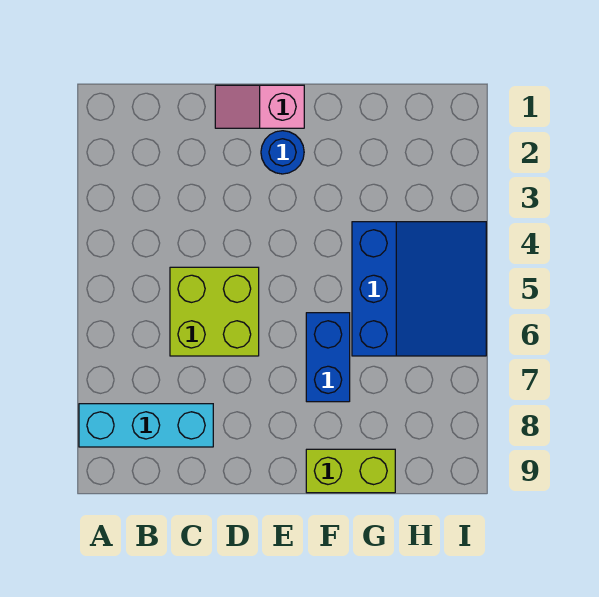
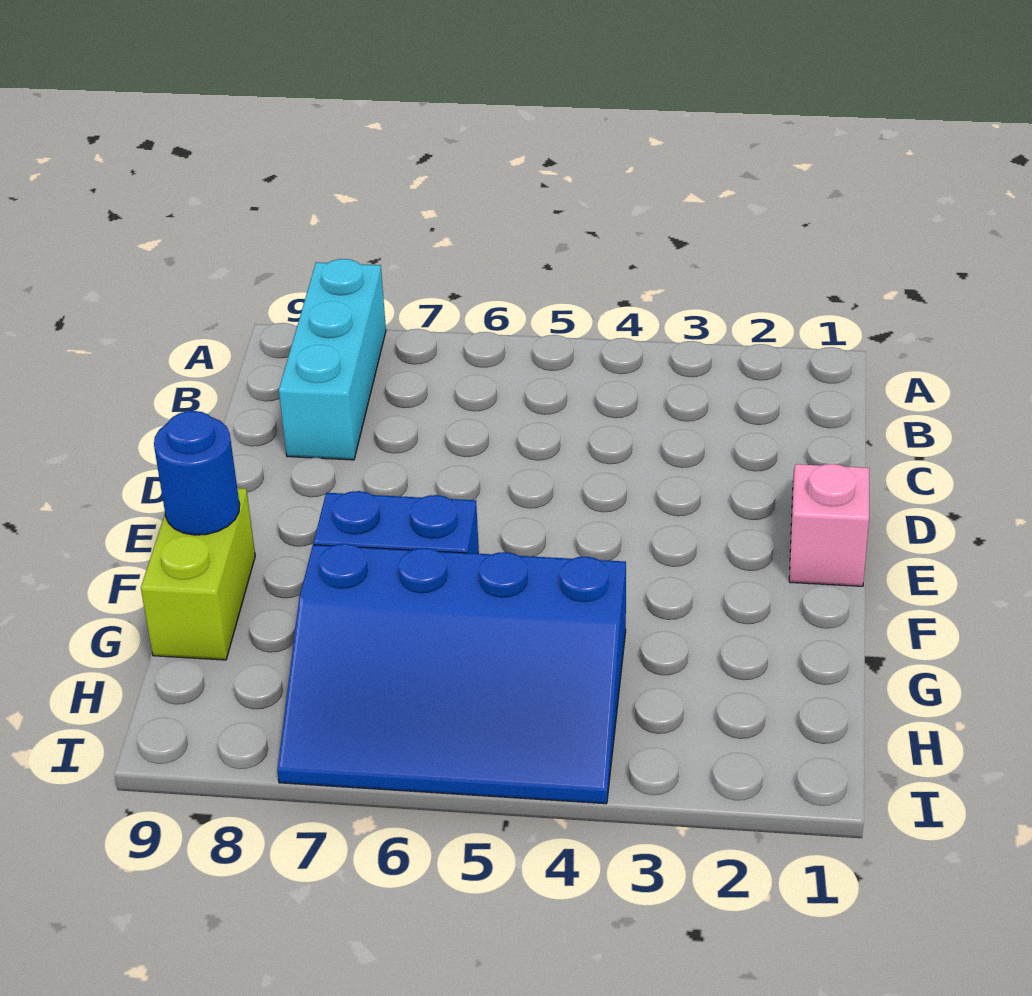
lime brick C5:D6 level 1 -> none
blue round brick E2 level 1 -> blue round brick F9 level 2
blue slope G4:I6 level 1 top G -> blue slope G4:I7 level 1 top G

